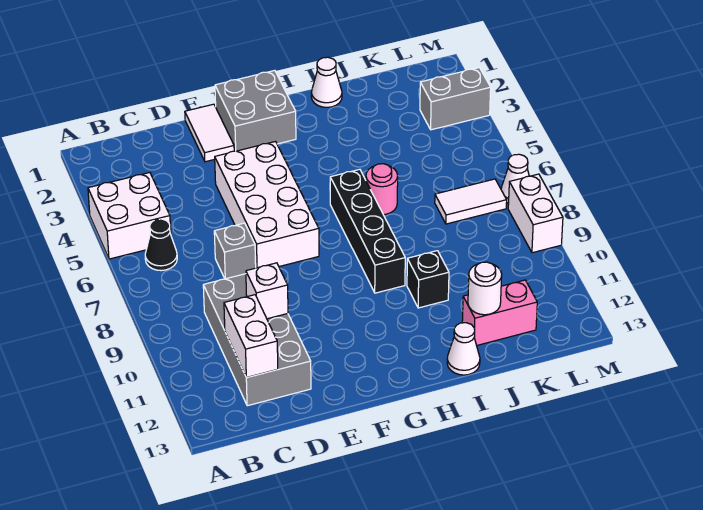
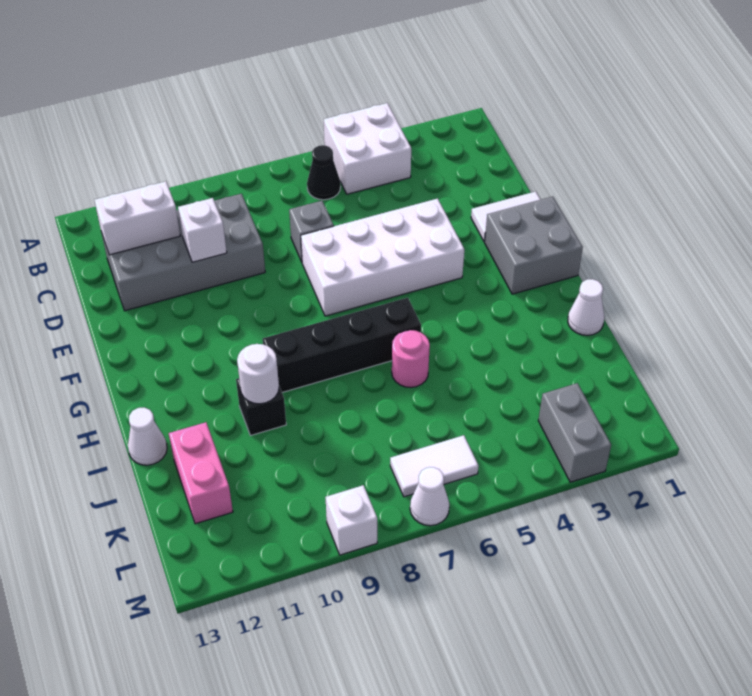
white round brick J12 level 2 -> white round brick I10 level 2
white tile K7:L7 level 1 -> white tile L6:L7 level 1
white brick M8:M9 level 1 -> white brick M9 level 1

